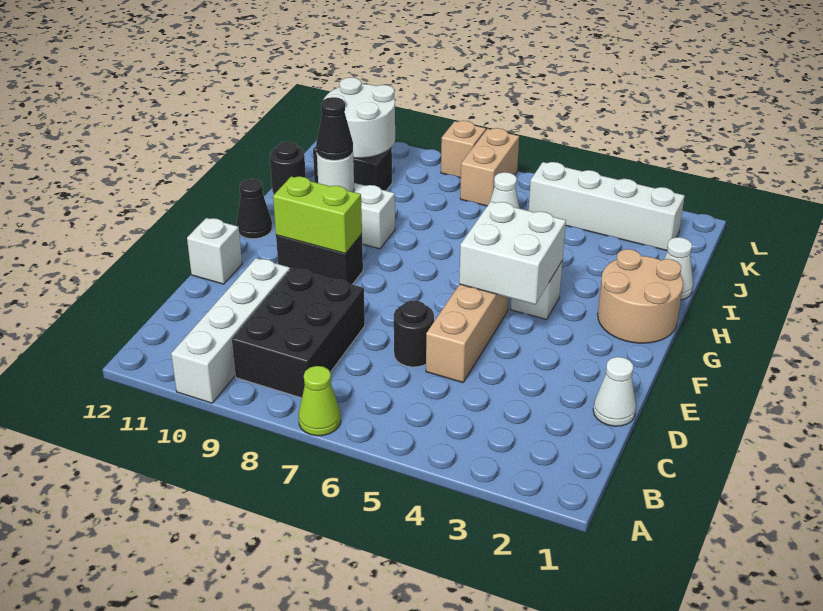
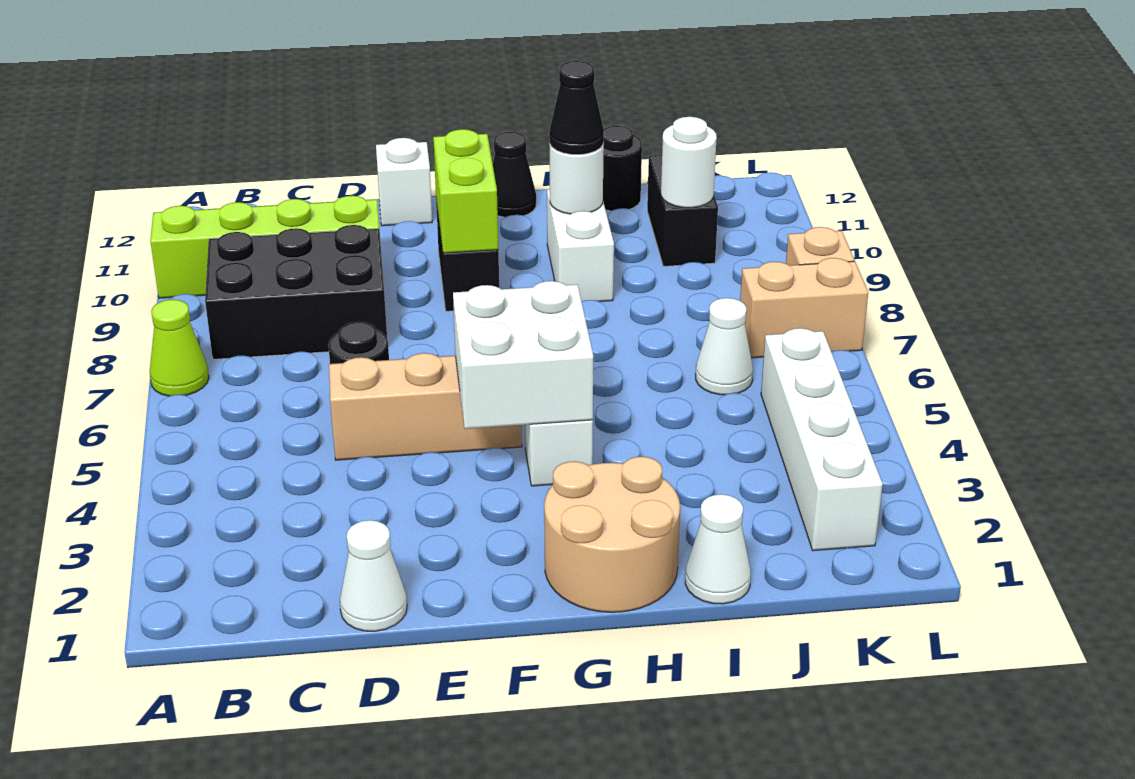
white brick A10:D10 level 1 -> lime brick A10:D10 level 1
white round brick J10:K11 level 2 -> white round brick J10 level 2

